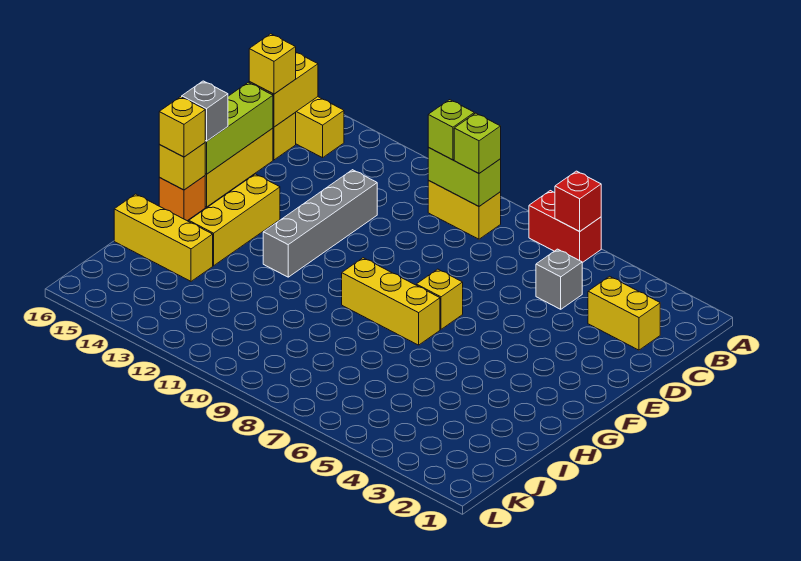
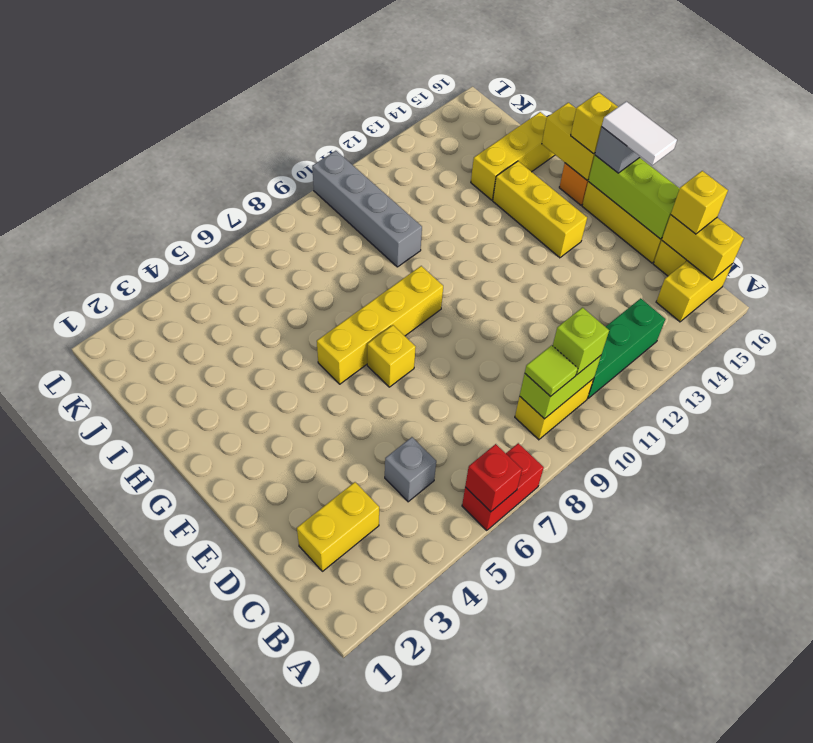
lime brick B9 level 3 -> lime tile B9 level 3
none -> green brick B11:B13 level 1
grey brick D12:G12 level 1 -> grey brick I10:L10 level 1
none -> white tile E16:F16 level 4
yellow brick G7:G9 level 1 -> yellow brick G6:G9 level 1
yellow brick G16 level 2 -> yellow brick G16:H16 level 2

